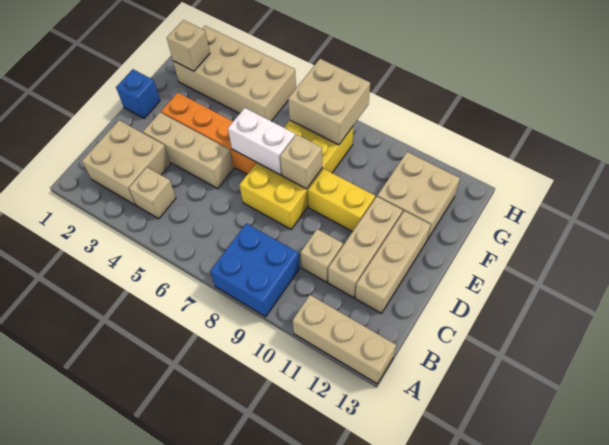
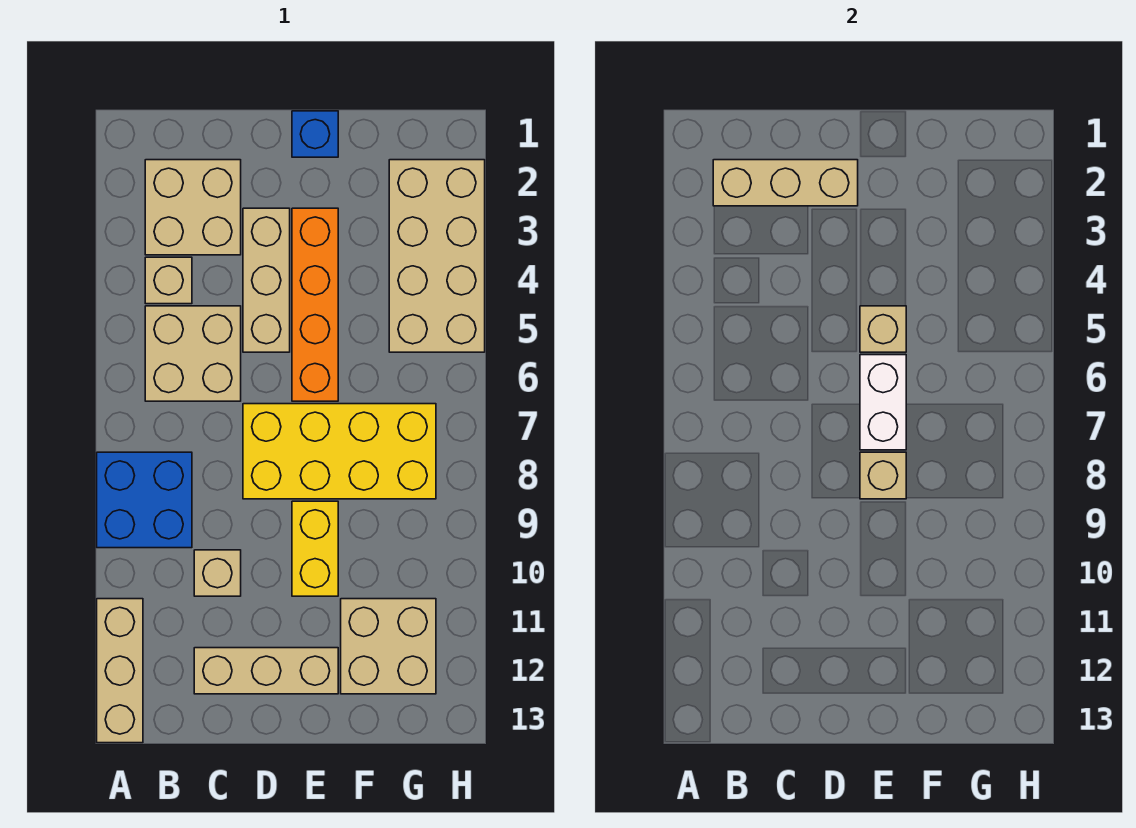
tan brick C11:E11 level 1 -> tan brick B2:D2 level 2
tan brick G2 level 2 -> tan brick E5 level 2
tan brick G7:H8 level 2 -> tan brick B5:C6 level 1

